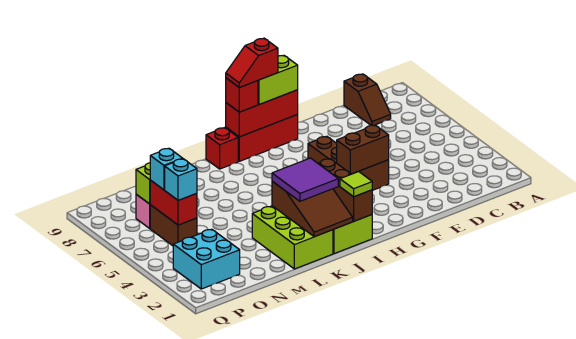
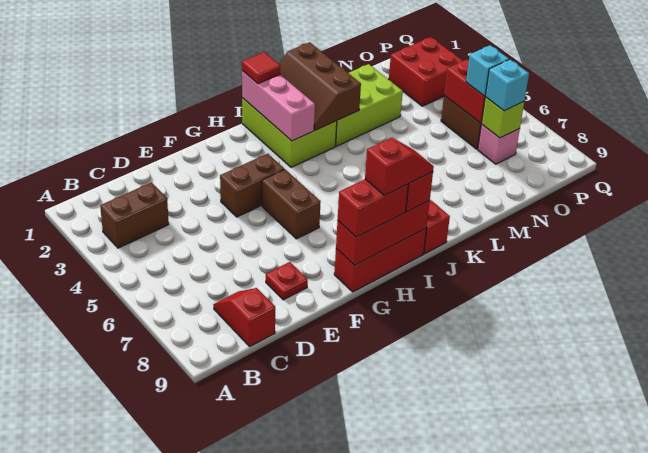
brown slope C8:C9 level 1 top 9 -> red slope C8:C9 level 1 top 9
none -> red plate E8 level 1
brown brick F4:G4 level 2 -> brown brick B3:C3 level 1
lime brick G9:H9 level 3 -> red brick G9:H9 level 3
brown brick I1:I3 level 2 -> pink brick I1:I3 level 2
lime tile I1 level 3 -> red tile I1 level 3
brown slope J1:K3 level 2 top 3 -> brown slope J1:K3 level 2 top K
purple tile J2:K3 level 3 -> none
lime brick K1:L3 level 1 -> lime brick K2:M3 level 1
cyan brick O2:P3 level 1 -> red brick O2:P3 level 1
cyan brick O5 level 3 -> cyan brick O7 level 3

